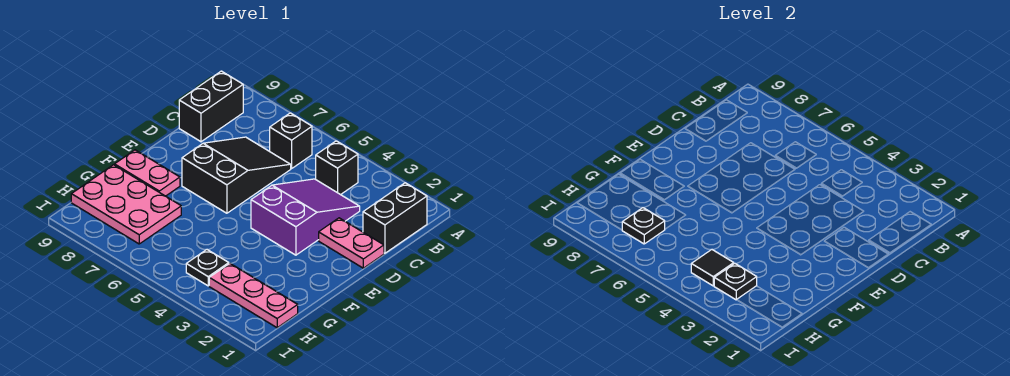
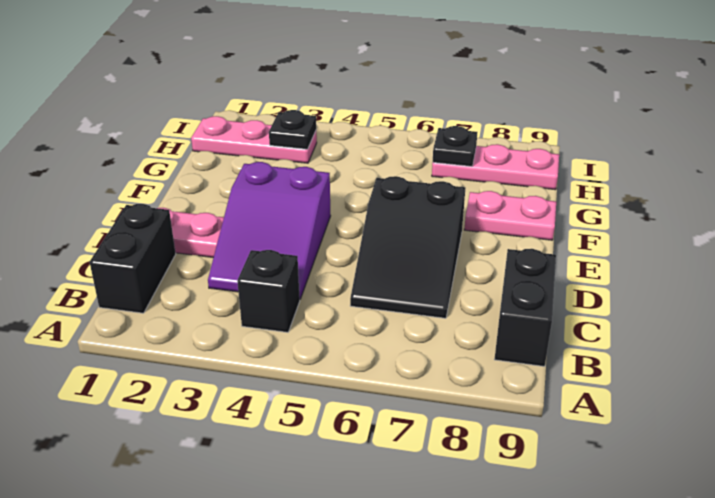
black brick B6 level 1 -> none
pink plate G7:H9 level 1 -> pink plate H7:H9 level 1
black plate H4 level 1 -> none
black tile H4 level 2 -> none

